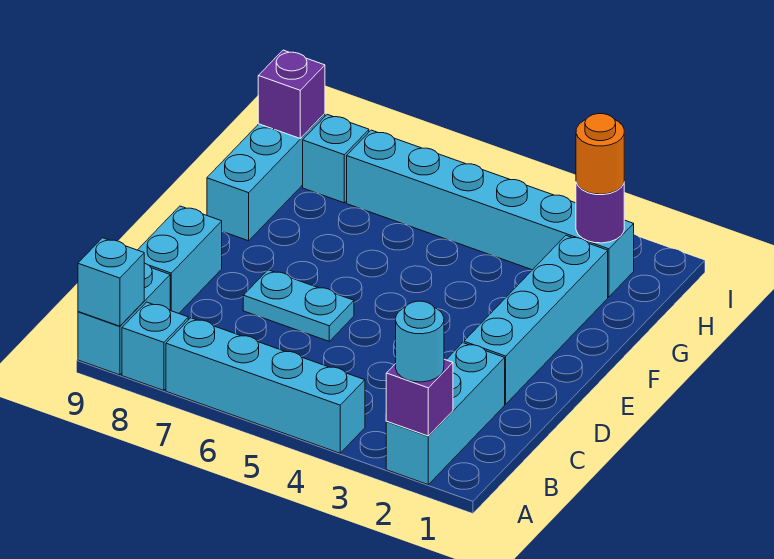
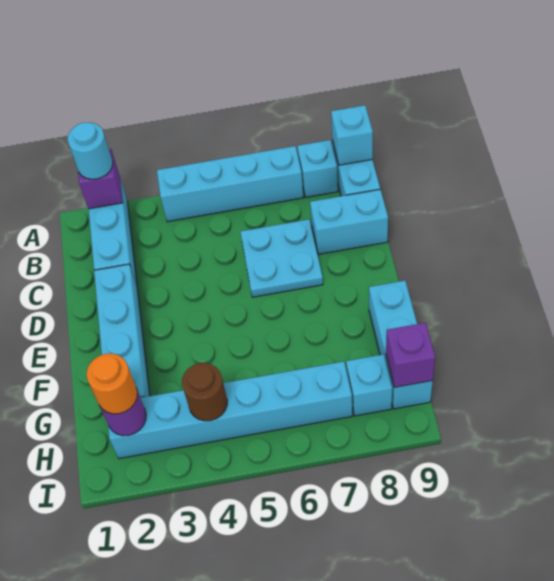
cyan brick C9:D9 level 1 -> cyan brick C8:C9 level 1
cyan plate D6:D7 level 1 -> cyan plate C6:D7 level 1
none -> brown round brick H4 level 2

